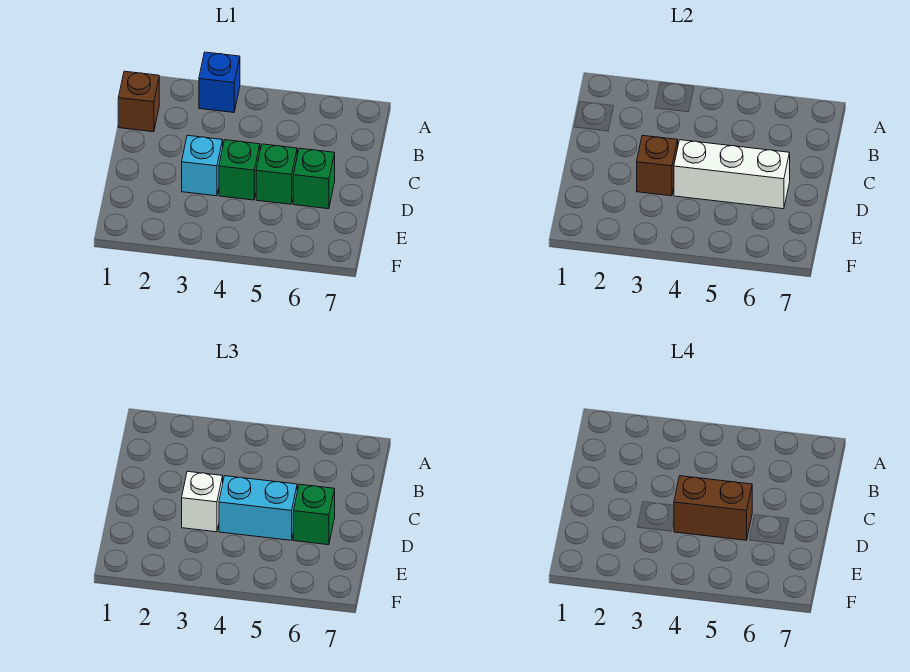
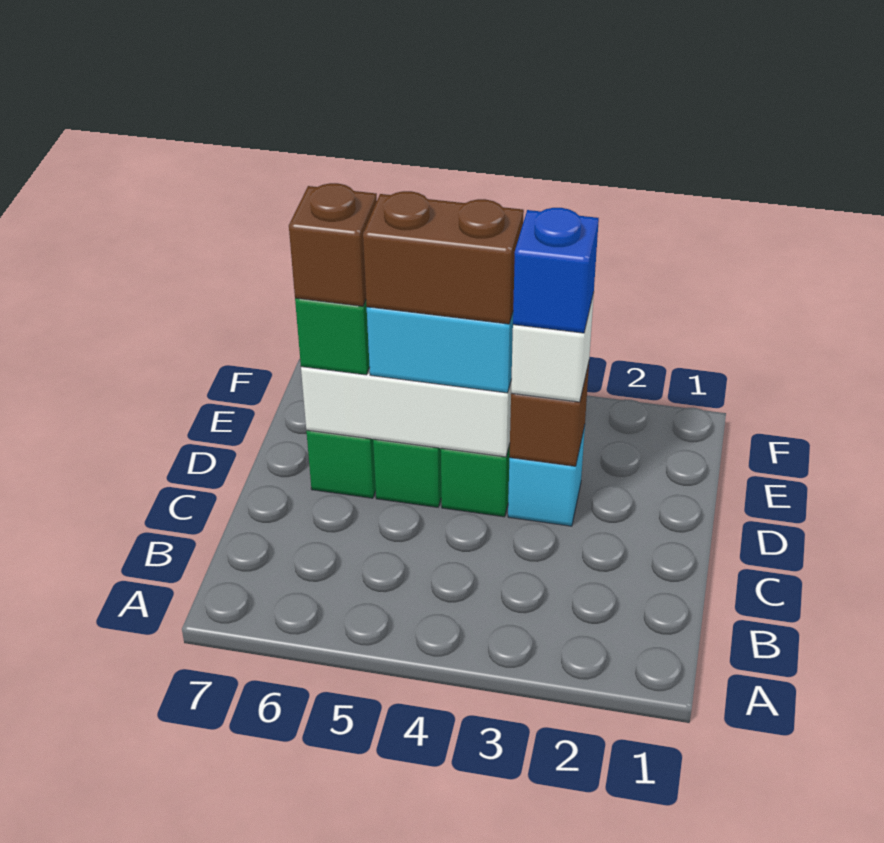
blue brick A3 level 1 -> blue brick D3 level 4
brown brick B1 level 1 -> brown brick D6 level 4

